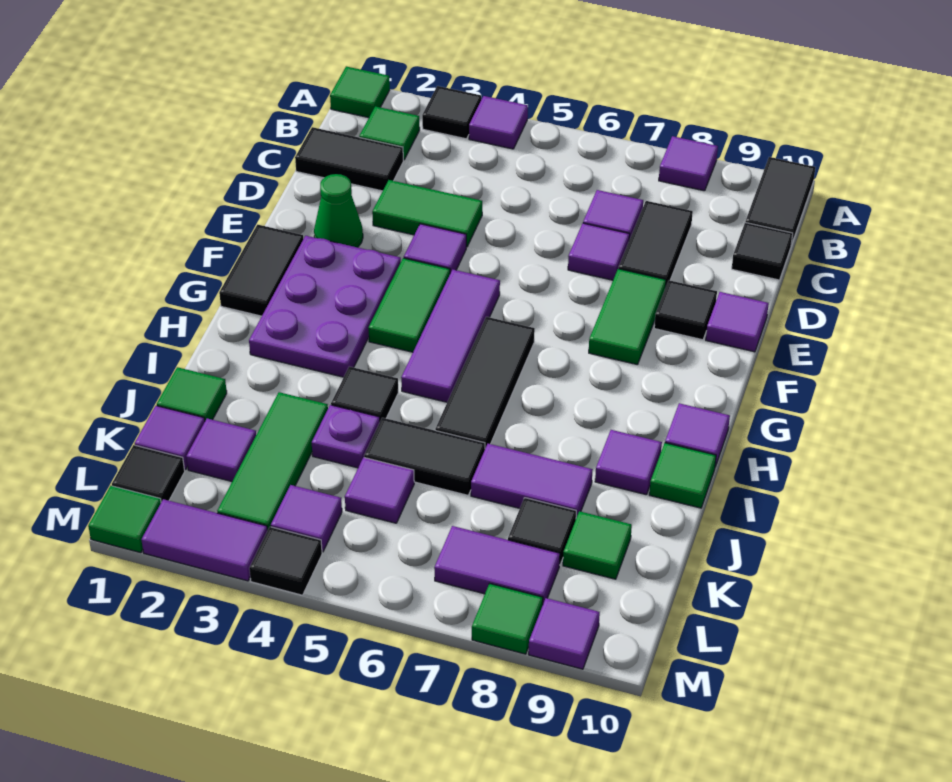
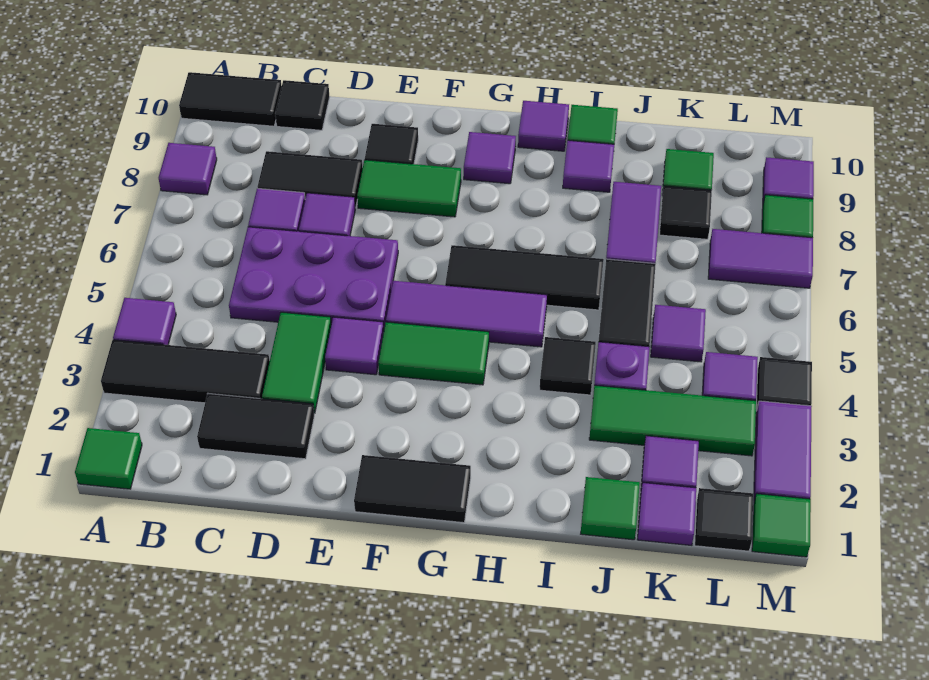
black tile A3 level 1 -> black tile A3:C3 level 1
green tile B2 level 1 -> none
black tile C1:C2 level 1 -> black tile C2:D2 level 1
green cone E2 level 1 -> none
purple tile E10 level 1 -> purple tile G9 level 1
purple plate F2:H3 level 1 -> purple plate C5:E6 level 1
purple tile L7:L8 level 1 -> purple tile L7:M7 level 1

